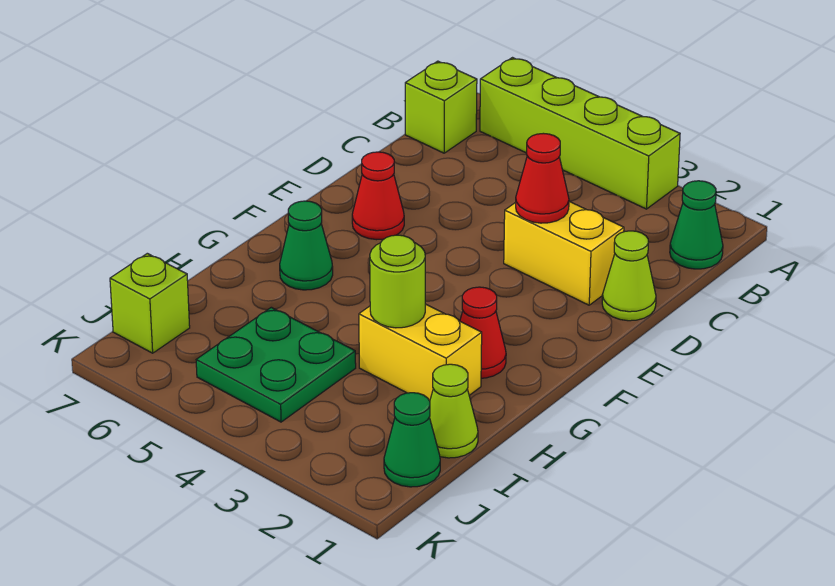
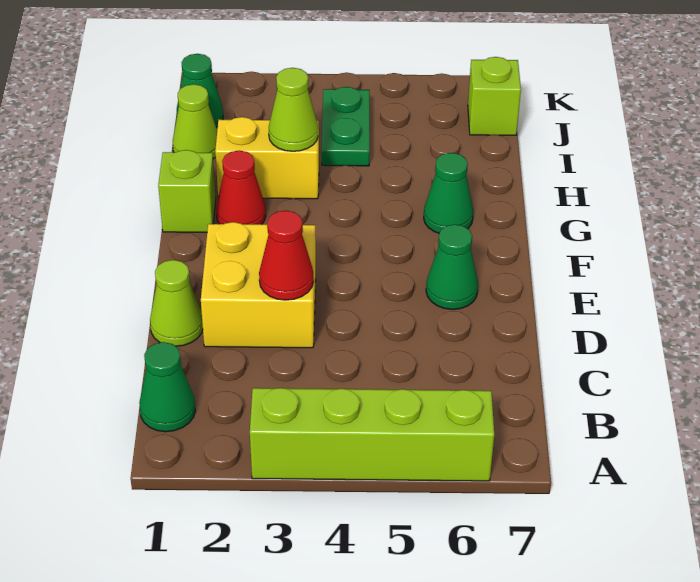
lime brick B7 level 1 -> lime brick G1 level 1
yellow brick D2:D3 level 1 -> yellow brick D2:E3 level 1
red cone E6 level 1 -> green cone E6 level 1
lime round brick H3 level 2 -> lime cone H3 level 2
green plate I4:J5 level 1 -> green plate I4:J4 level 1

